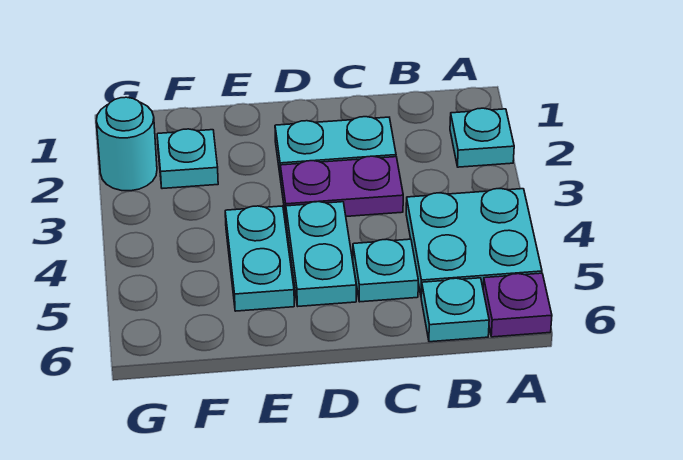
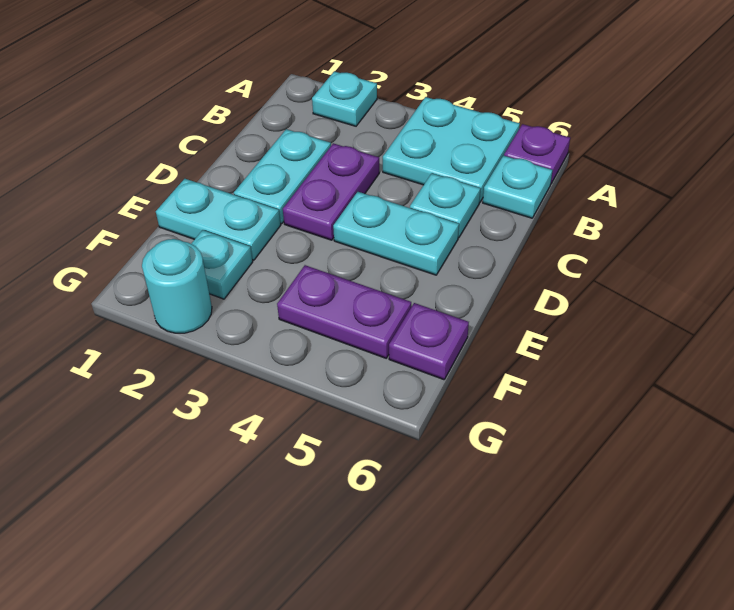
cyan plate E4:E5 level 1 -> cyan plate E1:E2 level 1
none -> purple plate F4:F5 level 1
none -> purple plate F6 level 1

